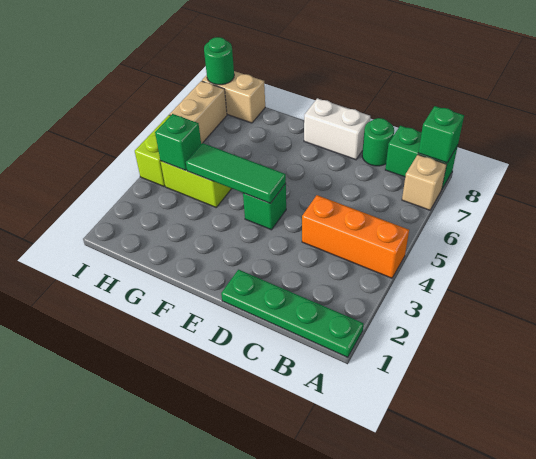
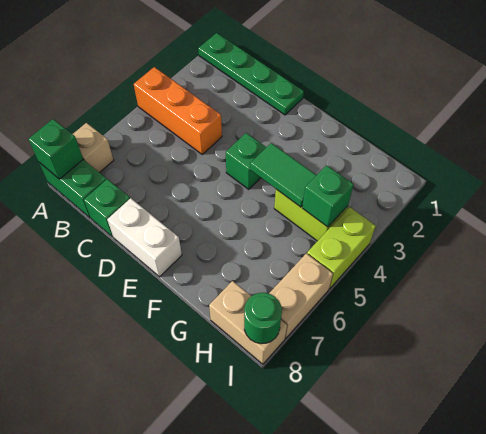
green round brick C8 level 1 -> green brick C8 level 1
green tile E4:G4 level 2 -> green tile F4:G4 level 2

